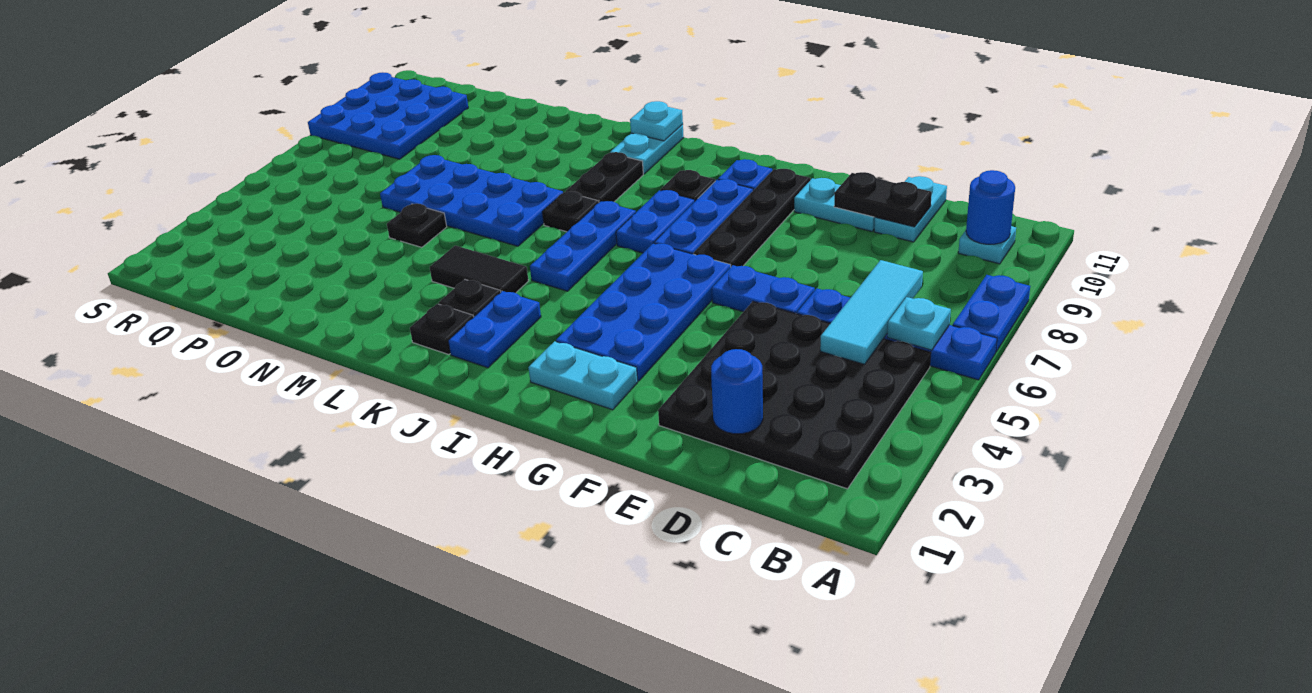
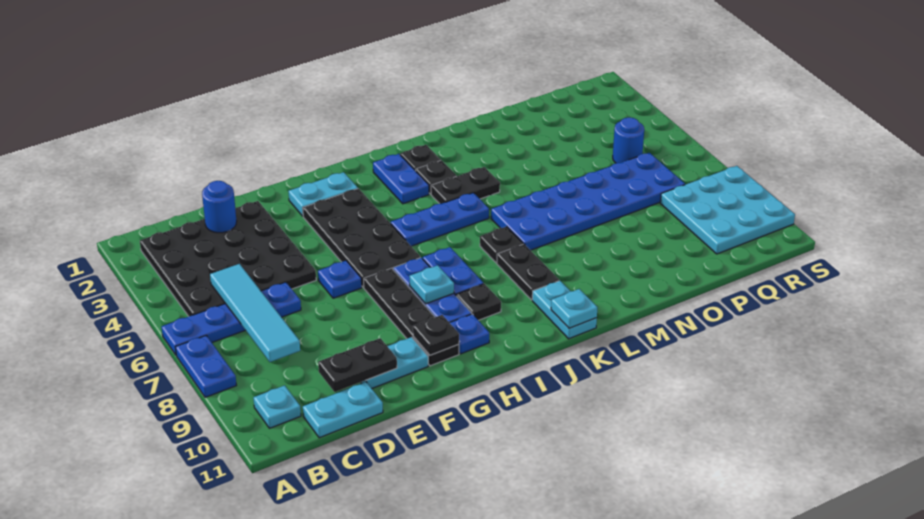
cyan plate B6 level 2 -> cyan plate H8 level 2
blue round brick B10 level 2 -> blue round brick Q5 level 1
cyan tile C5:C7 level 2 -> cyan tile C5:C8 level 2
cyan plate D10:D11 level 1 -> cyan plate C11:D11 level 1
blue plate E6:F6 level 1 -> blue plate F6 level 1
blue plate G3:H6 level 1 -> black plate G3:H6 level 1
blue plate J5:J7 level 1 -> blue plate I5:K5 level 1
black tile K4:L4 level 1 -> black plate K4:L4 level 1
blue plate L6:O7 level 1 -> blue plate L6:Q7 level 1
black plate N5 level 1 -> black plate G10 level 2
blue plate Q8:S10 level 1 -> cyan plate Q8:S10 level 1

